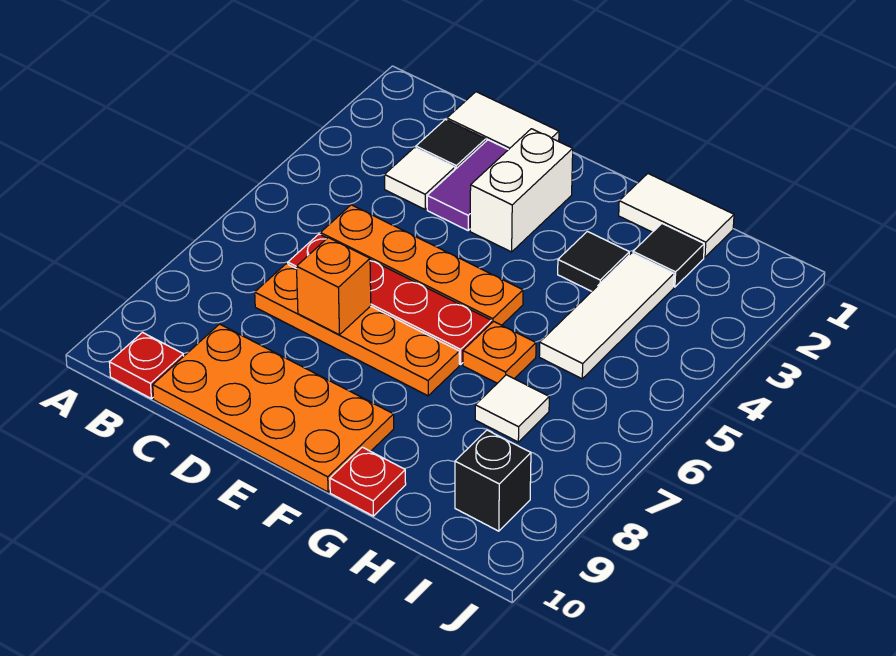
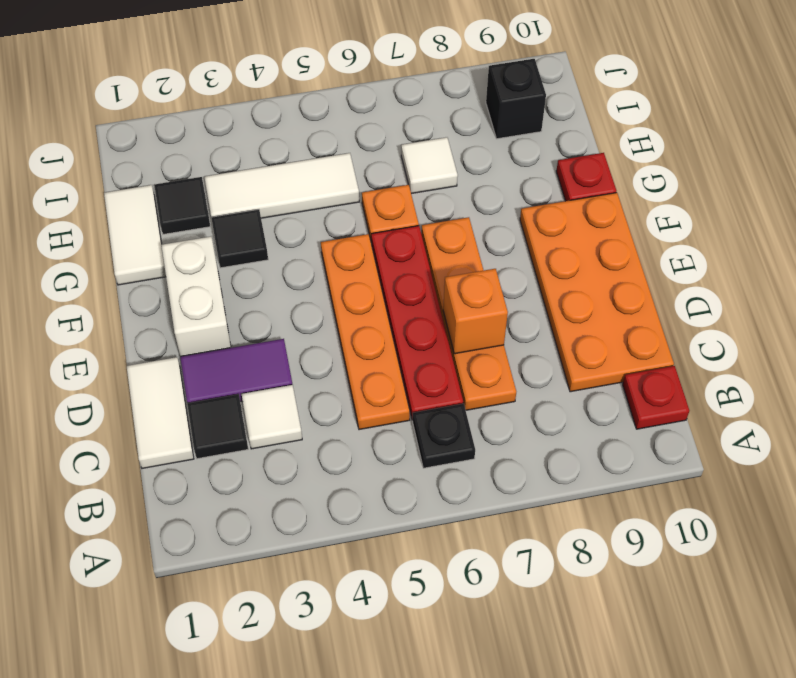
none -> black plate B6 level 1
white brick E2:E3 level 1 -> white brick E2:F2 level 1

